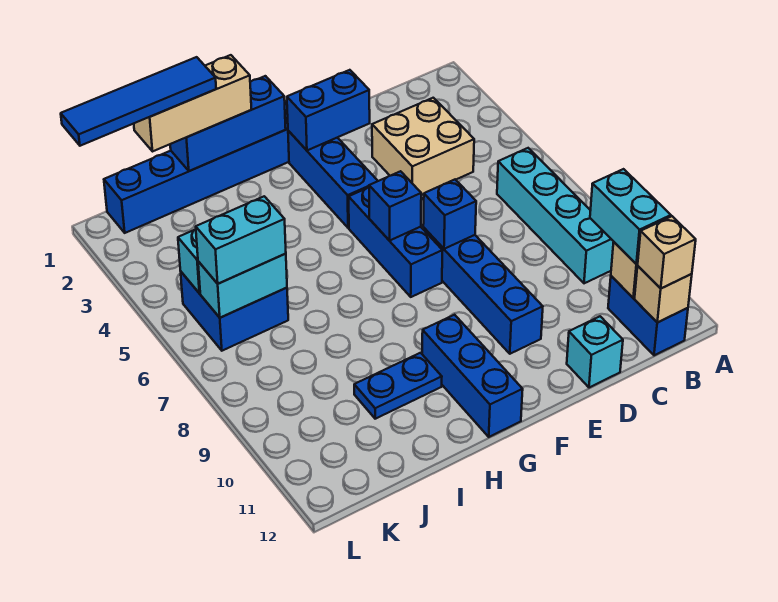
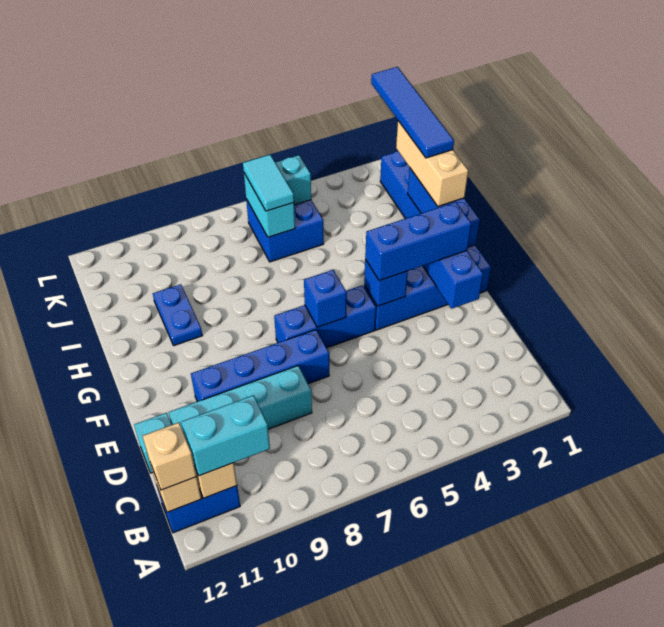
cyan brick B6:B9 level 1 -> cyan brick D8:D11 level 1
tan brick C3:D4 level 1 -> none
blue brick E7 level 2 -> blue brick F4 level 2
blue brick G10:G12 level 1 -> blue brick F2:F4 level 3
cyan brick J6:K6 level 3 -> cyan tile J6:K6 level 3

